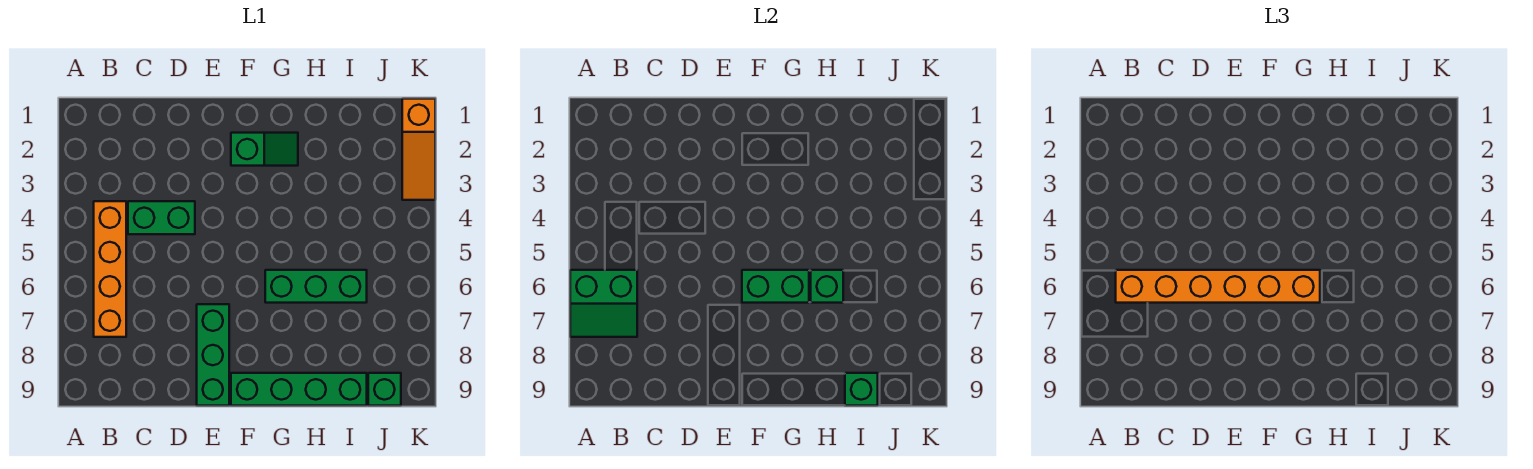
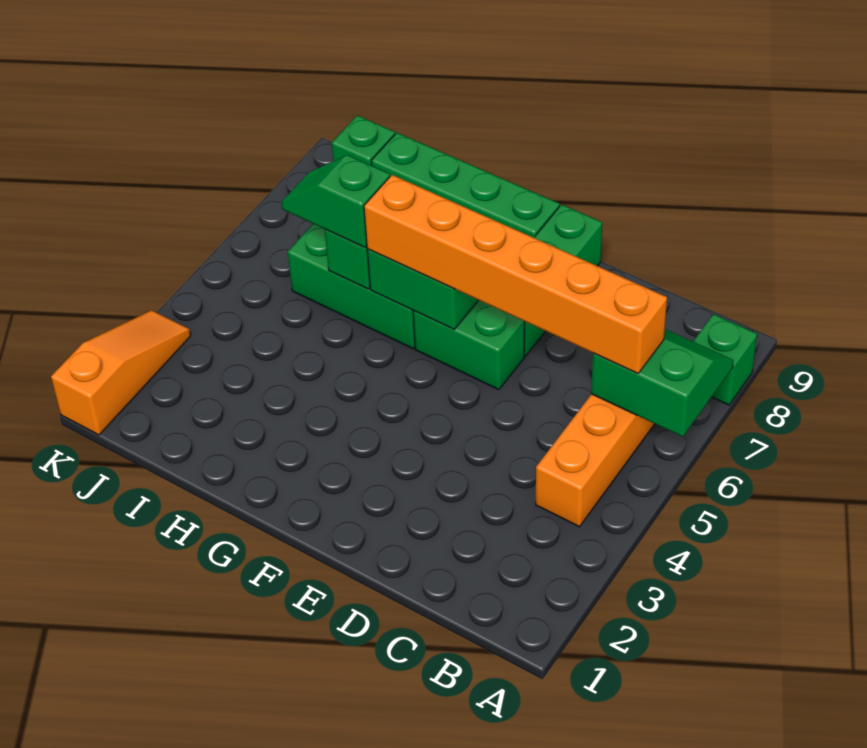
green brick C4:D4 level 1 -> green brick E6:F6 level 1
green slope F2:G2 level 1 top F -> green slope H6:I6 level 3 top H
green brick I9 level 2 -> green brick A8 level 1

